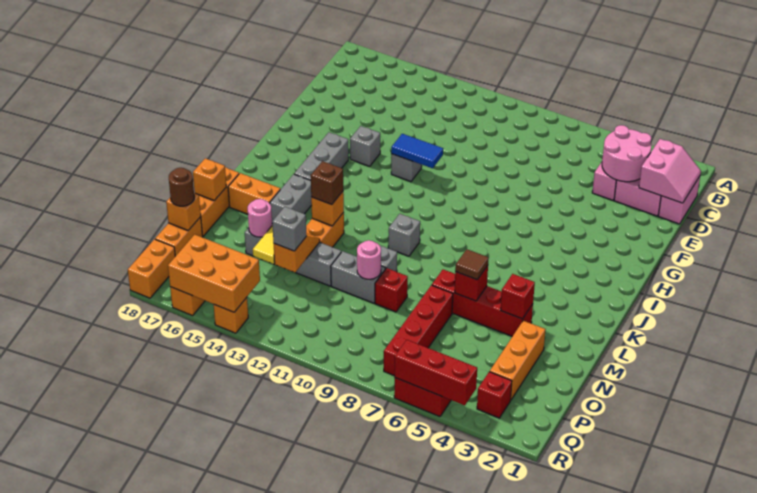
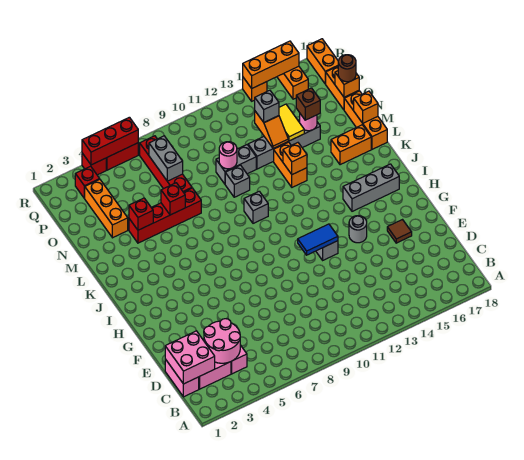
pink slope C1:D2 level 2 top 2 -> pink brick C1:D2 level 2
grey brick G14 level 1 -> grey round brick G14 level 1
grey brick H15:J15 level 1 -> grey brick I15:I17 level 1
grey brick K15:L15 level 1 -> grey brick O7:P7 level 2
brown brick L13 level 3 -> brown brick N15 level 3
brown tile M6 level 3 -> brown tile F16 level 1
red brick N9 level 1 -> red brick R4 level 1
orange brick Q14:R16 level 2 -> orange brick R14:R16 level 2

